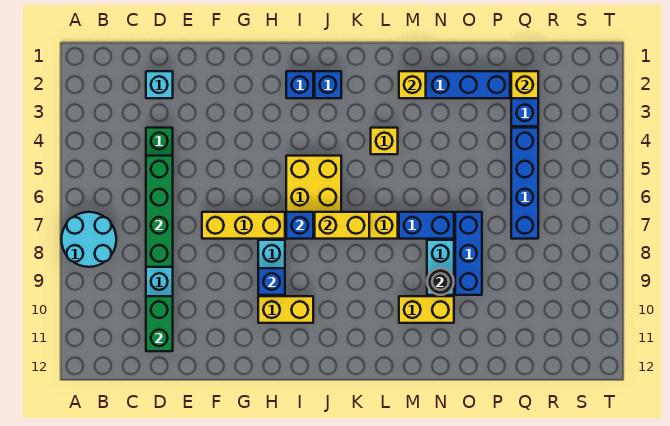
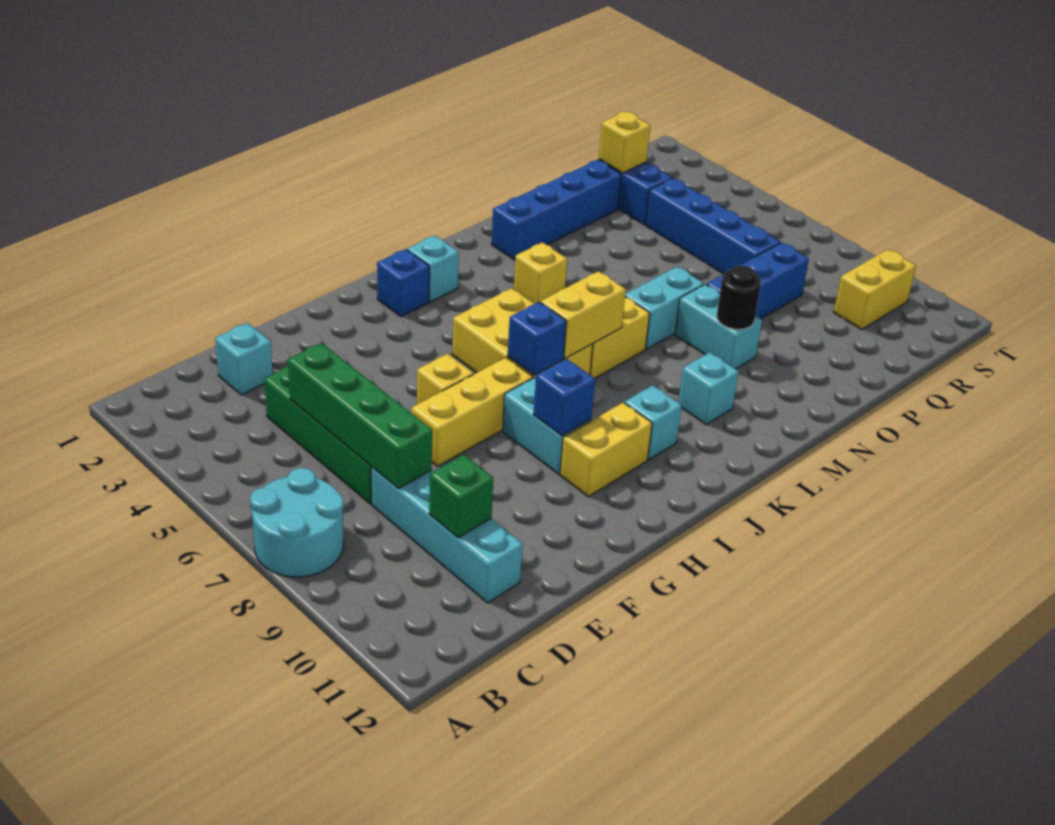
green brick D10:D11 level 2 -> green brick D10 level 2
blue brick J2 level 1 -> cyan brick J2 level 1
none -> cyan brick J10 level 1
none -> cyan brick L10 level 1
yellow brick M2 level 2 -> yellow brick G6 level 1
blue brick M7:N7 level 1 -> cyan brick M7:N7 level 1
yellow brick M10:N10 level 1 -> yellow brick R10:S10 level 1
blue brick O7:O9 level 1 -> blue brick O8:Q8 level 1

